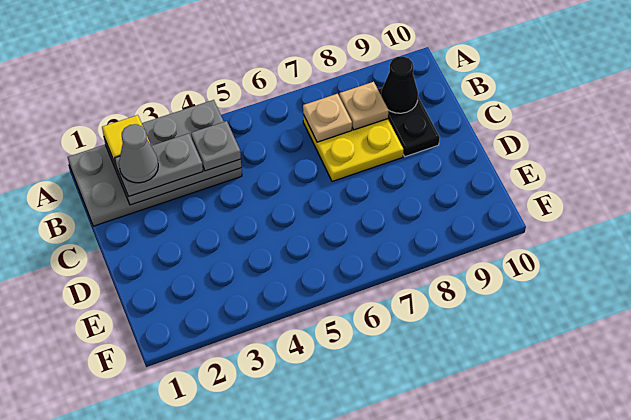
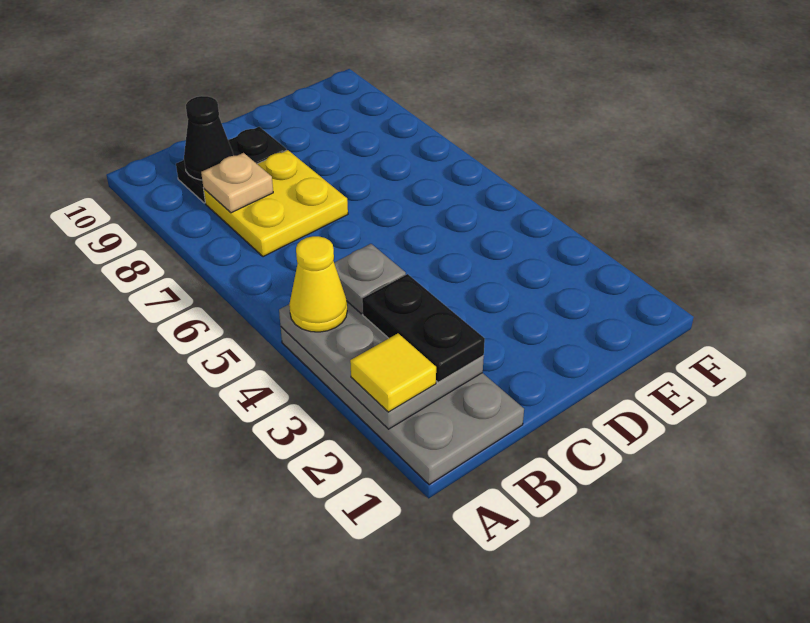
none -> yellow cone A4 level 3
grey plate B2:B3 level 3 -> black plate B2:B3 level 3
grey cone B2 level 4 -> none
tan plate B7 level 2 -> none

